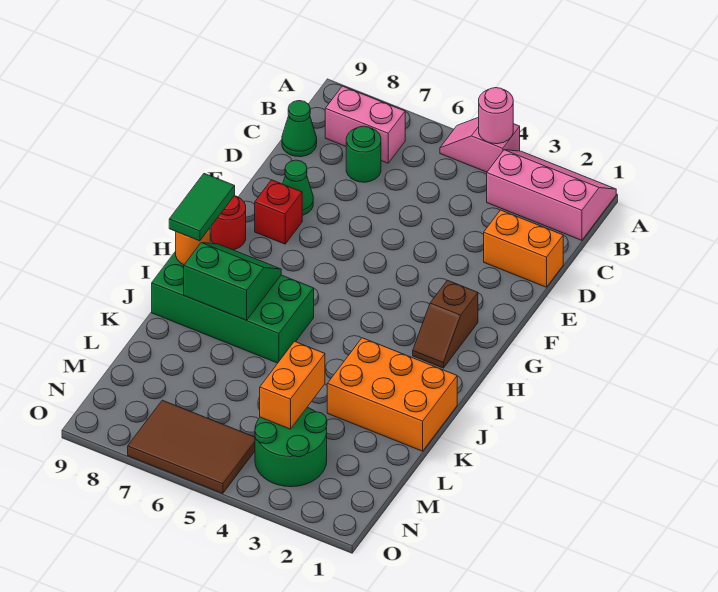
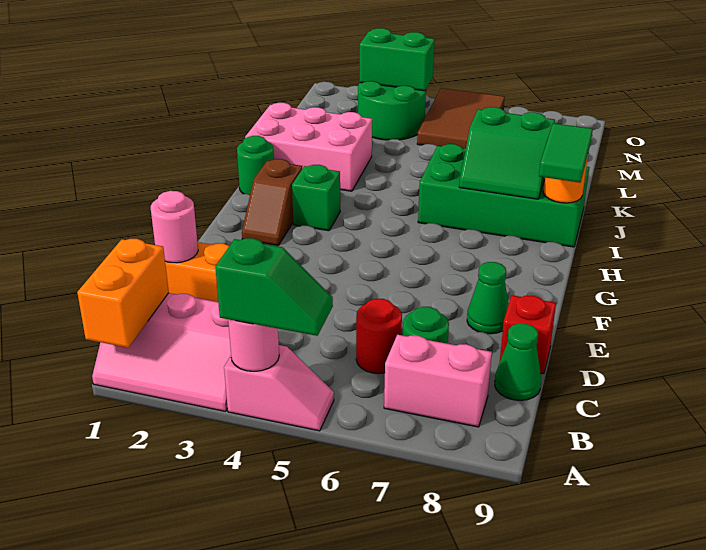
none -> green slope A4:A5 level 3 top 4
none -> pink round brick D1 level 2
red brick F8 level 1 -> red brick D9 level 1
brown slope G2:H2 level 1 top G -> brown slope G2:H2 level 1 top H
red round brick G9 level 1 -> red round brick C6 level 1
none -> green brick H3 level 1
none -> green round brick I1 level 1
orange brick J1:K3 level 1 -> pink brick J1:K3 level 1
orange brick L4:M4 level 2 -> orange brick A1:B1 level 2
none -> green brick N3:N4 level 2
brown tile N5:O7 level 1 -> brown tile M5:O6 level 1

